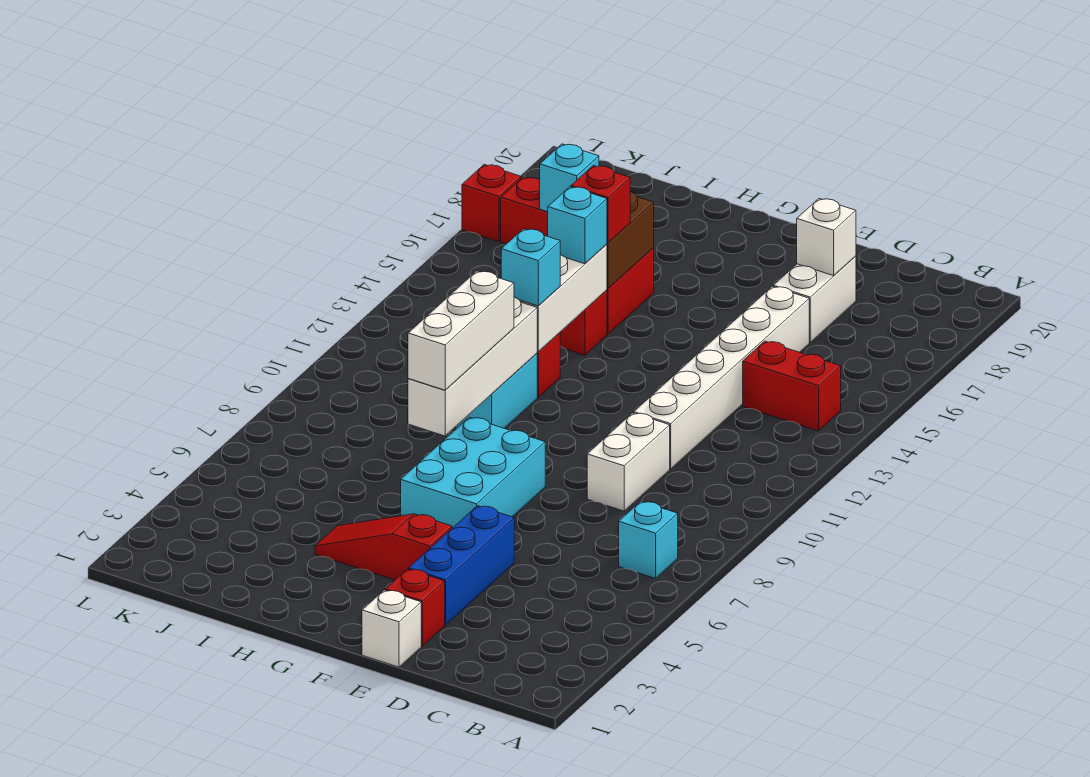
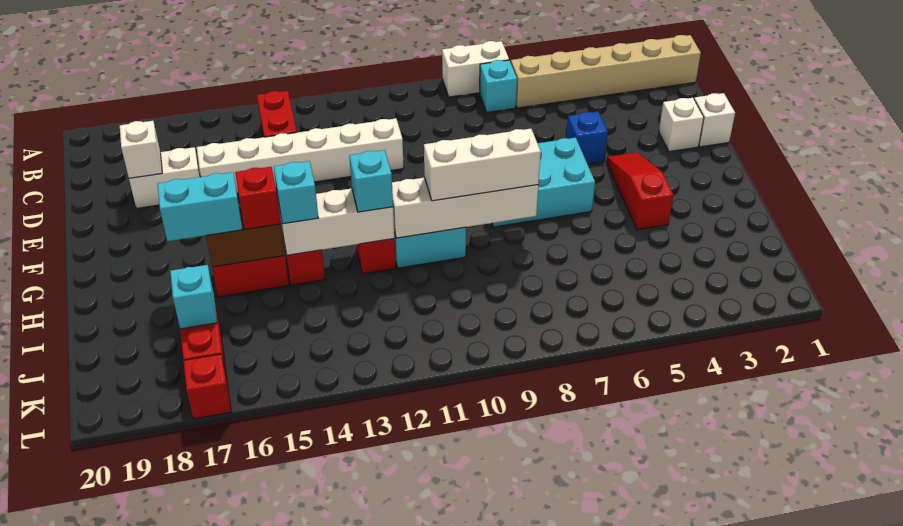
none -> tan brick B1:B6 level 1
white brick D9:D10 level 1 -> white brick A7:A8 level 1
red brick E2 level 1 -> white brick E2 level 1
blue brick E3:E5 level 1 -> blue brick E5 level 1
red slope F4:H4 level 1 top F -> red slope F4:H4 level 1 top H
none -> cyan brick H16:H17 level 3

